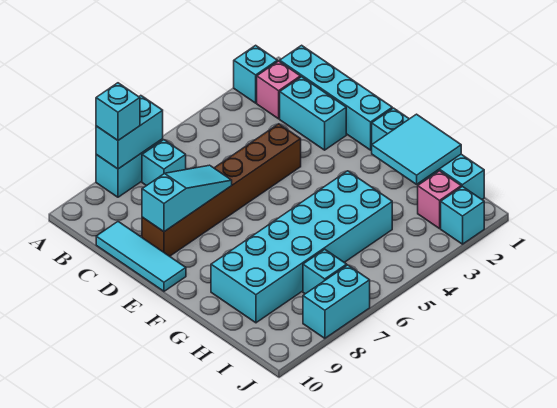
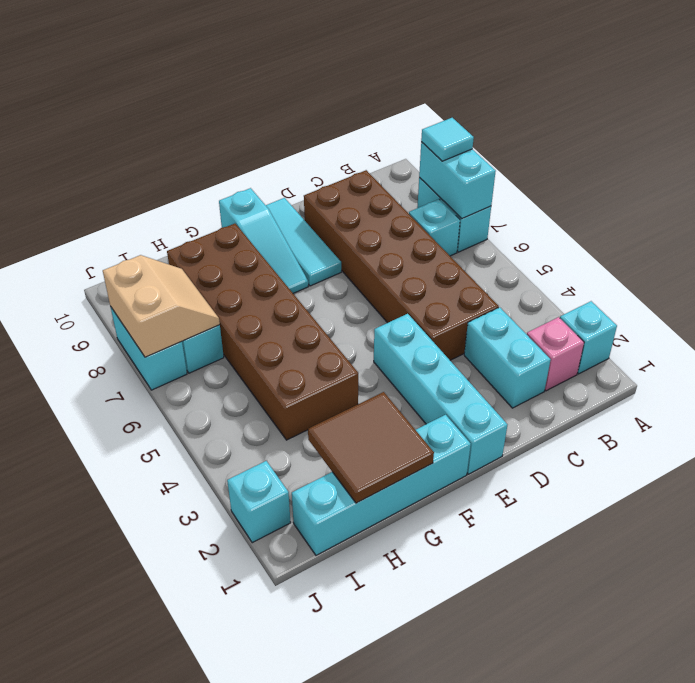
cyan brick A8 level 3 -> cyan tile A8 level 3
cyan brick B1:E1 level 1 -> cyan brick E1:E4 level 1
cyan brick C2:D2 level 1 -> cyan brick C2:C3 level 1
cyan tile C10:E10 level 1 -> cyan tile E8:E10 level 1
brown brick D4:D9 level 1 -> brown brick C4:D9 level 1
cyan slope D7:D9 level 2 top 9 -> cyan slope F8:F10 level 1 top 10
cyan tile G1:H2 level 2 -> brown tile G1:H2 level 2
cyan brick G4:H9 level 1 -> brown brick G4:H9 level 1
pink brick I2 level 1 -> none
none -> tan slope I7:J8 level 2 top J

